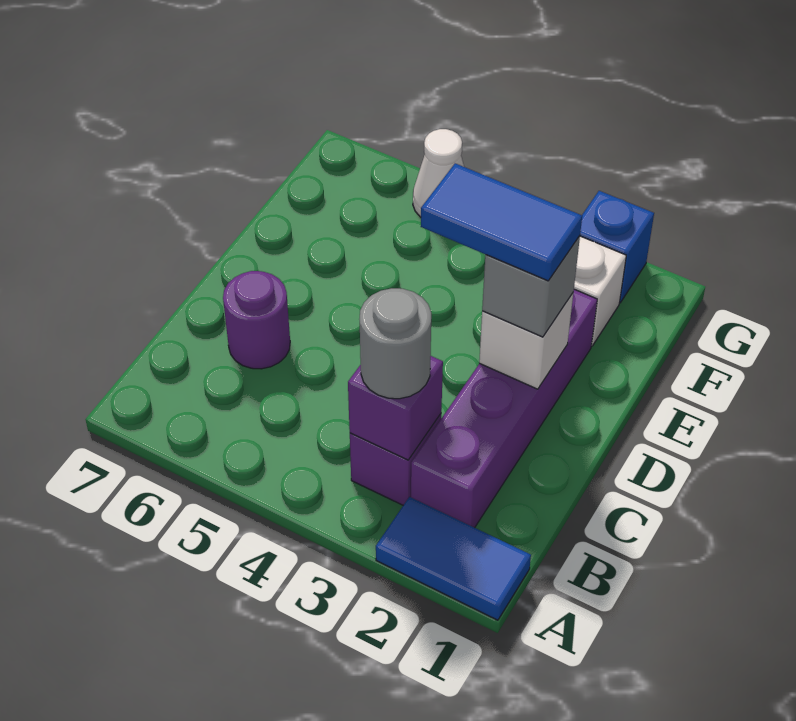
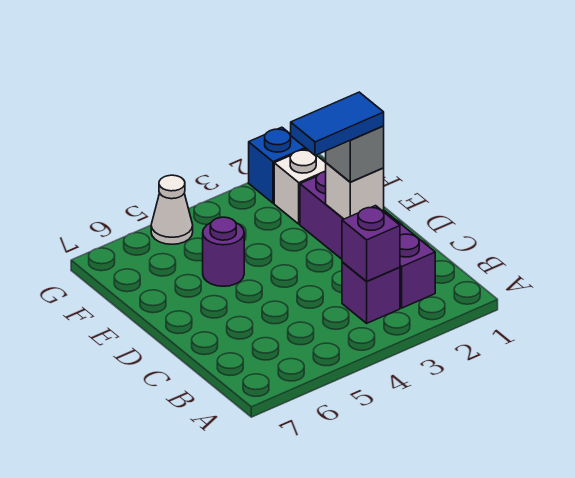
blue tile A1:A2 level 1 -> none
grey round brick B3 level 3 -> none
purple round brick C6 level 1 -> purple round brick E5 level 1

